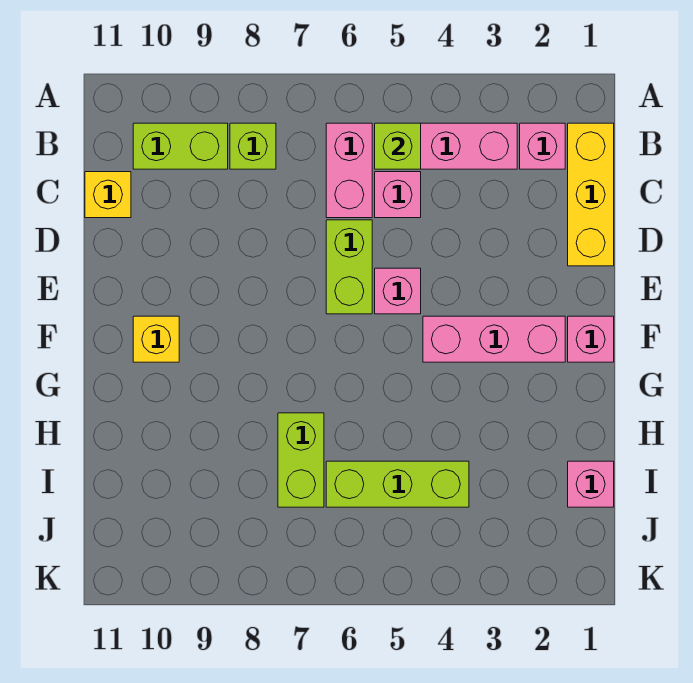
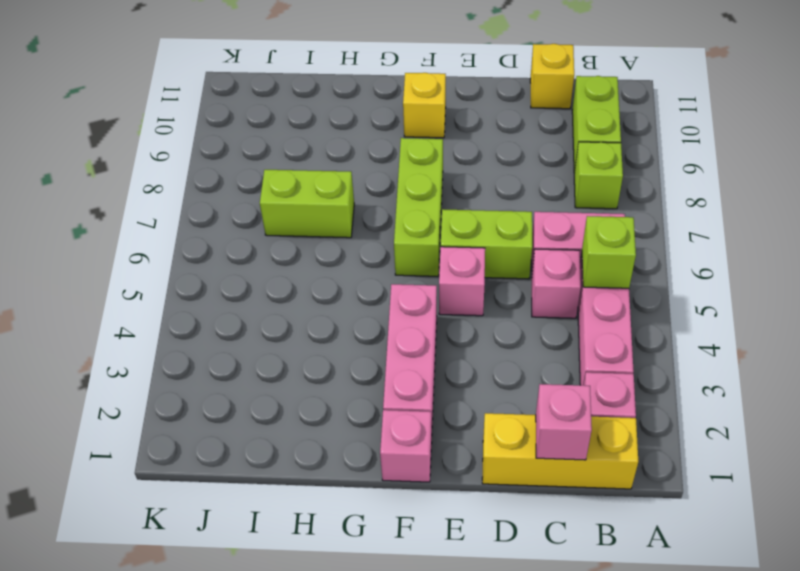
pink brick I1 level 1 -> pink brick C1 level 2
lime brick I4:I6 level 1 -> lime brick F6:F8 level 1

